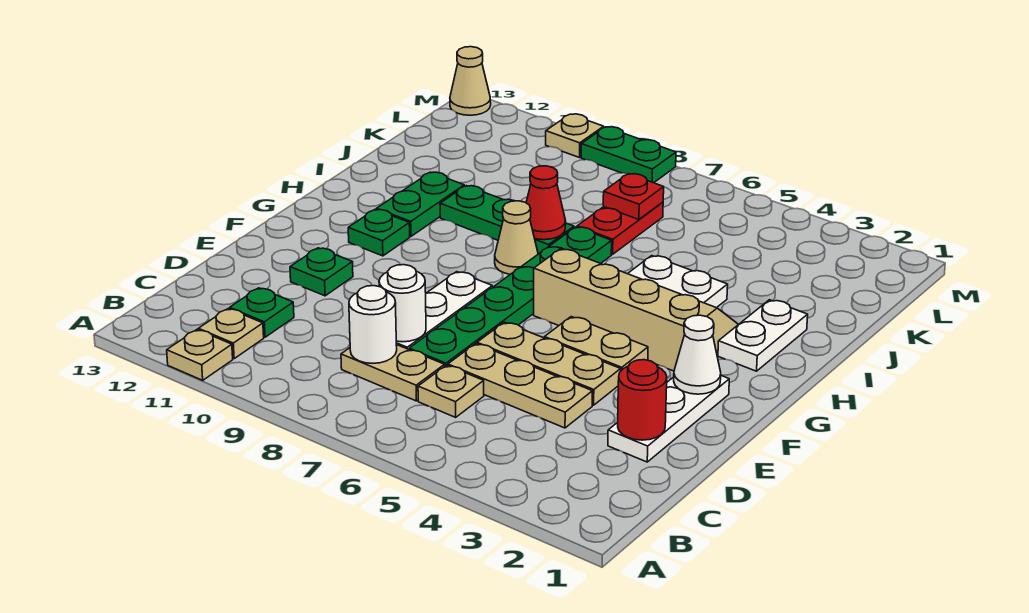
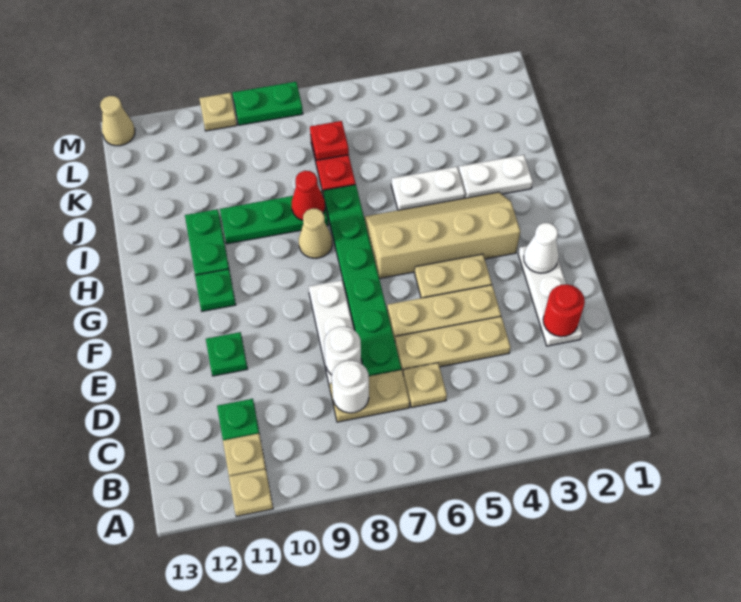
white plate H2:I2 level 1 -> white plate I2:I3 level 1

